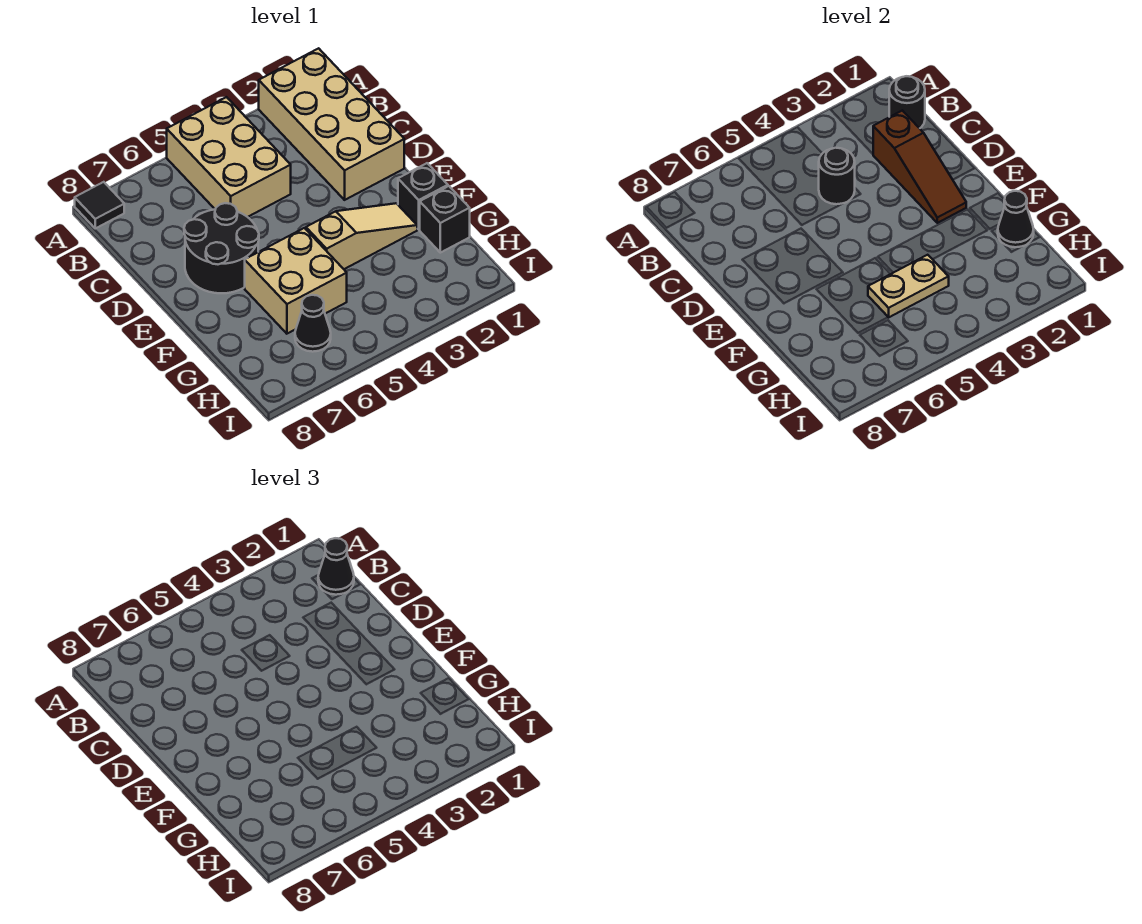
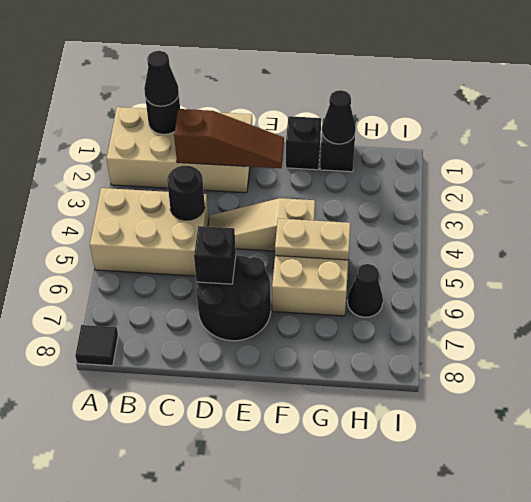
none -> black brick D6 level 2
tan slope F2:F4 level 1 top 4 -> tan slope D4:F4 level 1 top F
tan plate G4:G5 level 2 -> tan plate F5:G5 level 2

